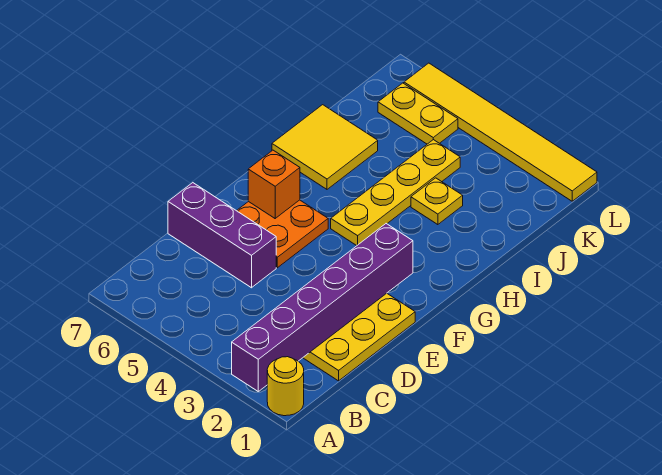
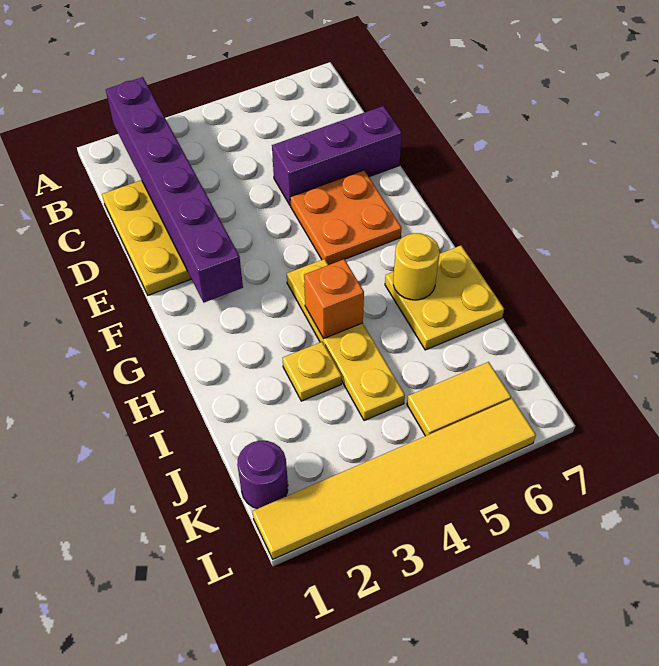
yellow round brick A1 level 1 -> yellow round brick H6 level 2
orange brick F6 level 2 -> orange brick H4 level 2
yellow tile H6:I7 level 1 -> yellow plate H6:I7 level 1
none -> purple round brick K1 level 1
yellow plate K5:K6 level 1 -> yellow tile K5:K6 level 1

